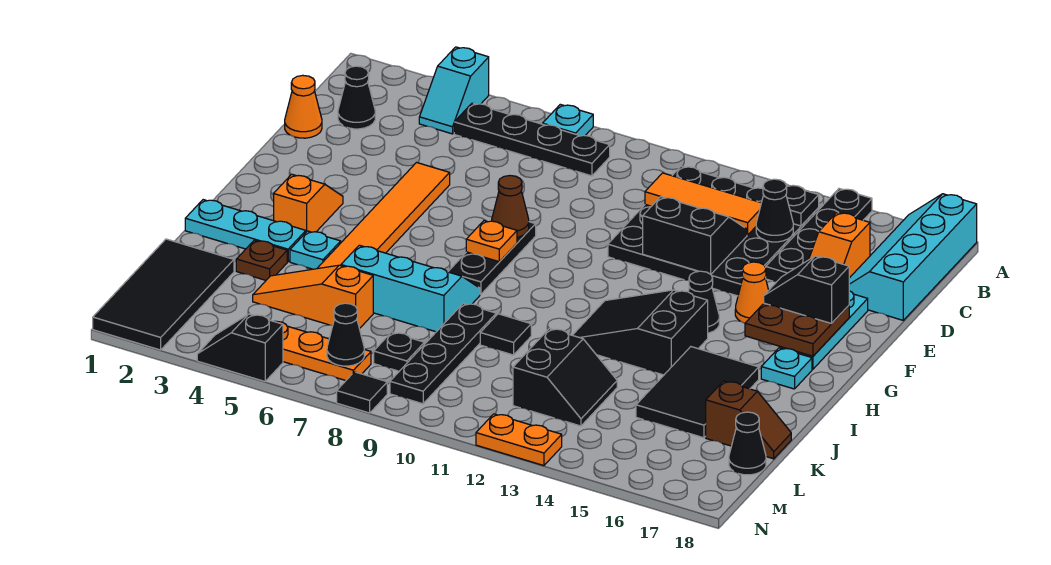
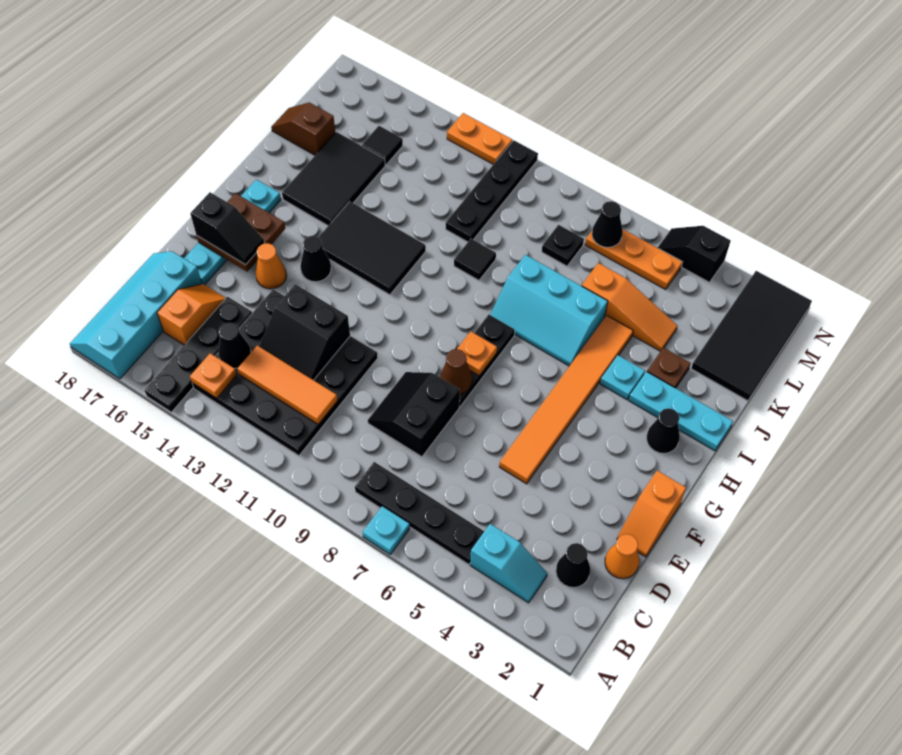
cyan slope A4:B4 level 1 top A -> cyan slope B3:B4 level 1 top 4
cyan slope A17:D18 level 1 top 18 -> cyan slope A17:D18 level 1 top 17
black plate B14 level 2 -> orange plate B14 level 2
orange slope G3:H3 level 1 top H -> orange slope E1:F1 level 1 top F
black slope H12:I14 level 1 top 14 -> black tile H12:I14 level 1
black plate J9:M9 level 1 -> black plate K11:N11 level 1
black slope K12:L13 level 1 top 12 -> black slope D8:E9 level 1 top 8
black cone L18 level 1 -> black cone H2 level 1
black slope N4:N5 level 1 top 5 -> black slope N4:N5 level 1 top 4
black tile N8 level 1 -> black tile L15 level 1

